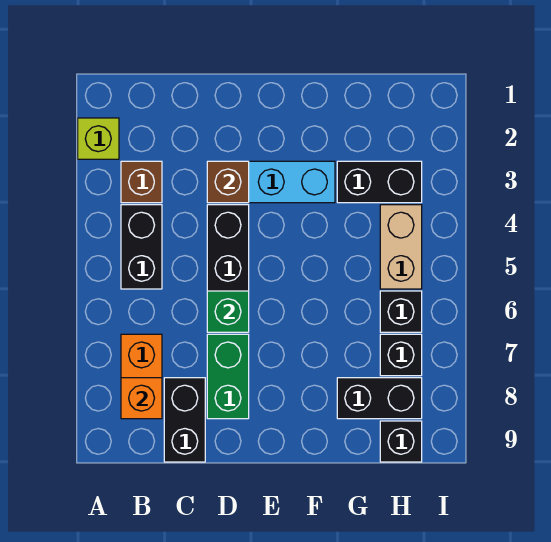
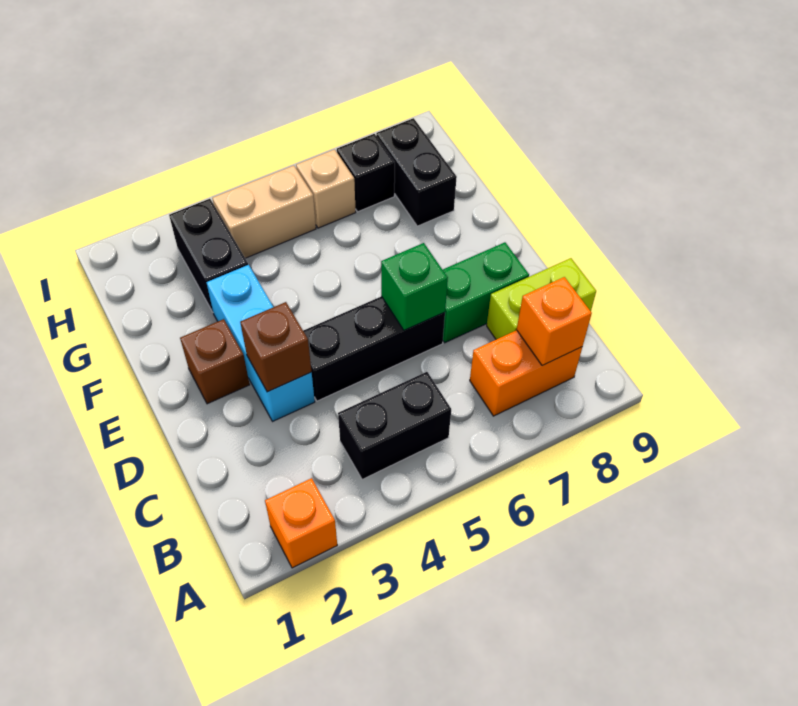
lime brick A2 level 1 -> orange brick A2 level 1
brown brick B3 level 1 -> brown brick E2 level 1
black brick C8:C9 level 1 -> lime brick C8:C9 level 1
black brick H6 level 1 -> tan brick H6 level 1
black brick H9 level 1 -> none

